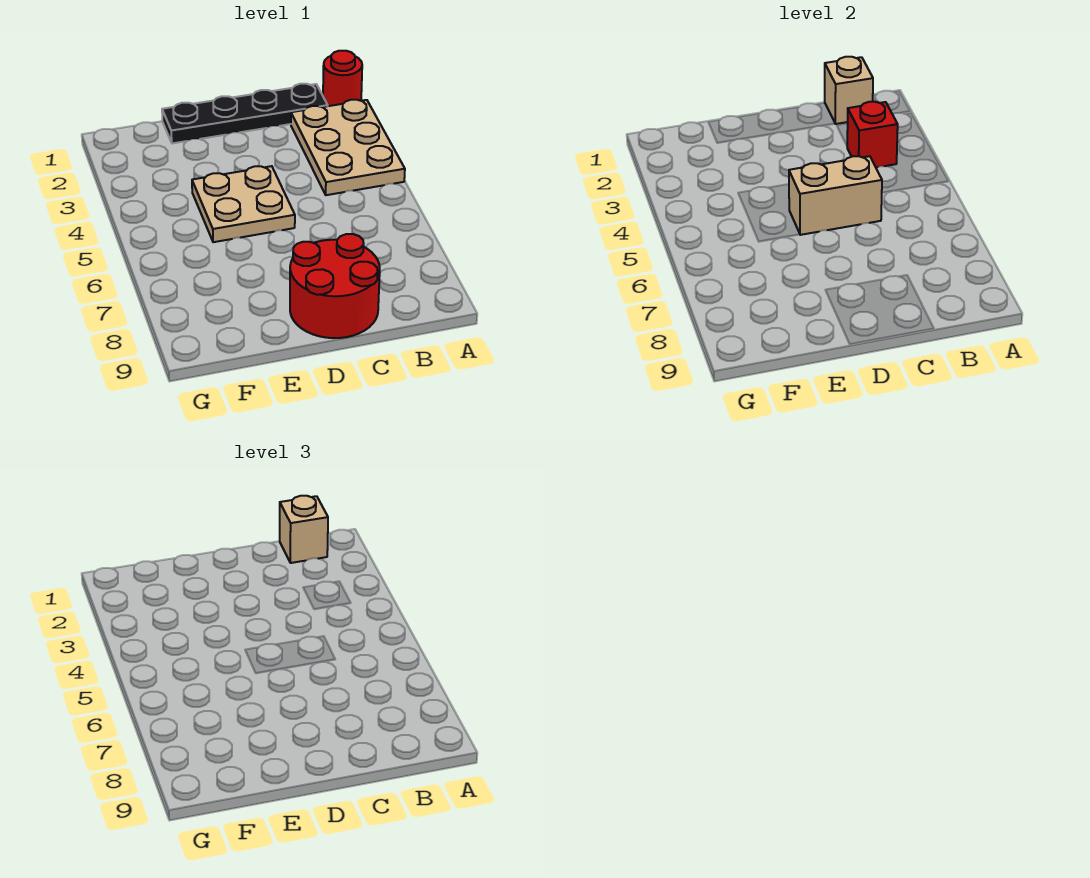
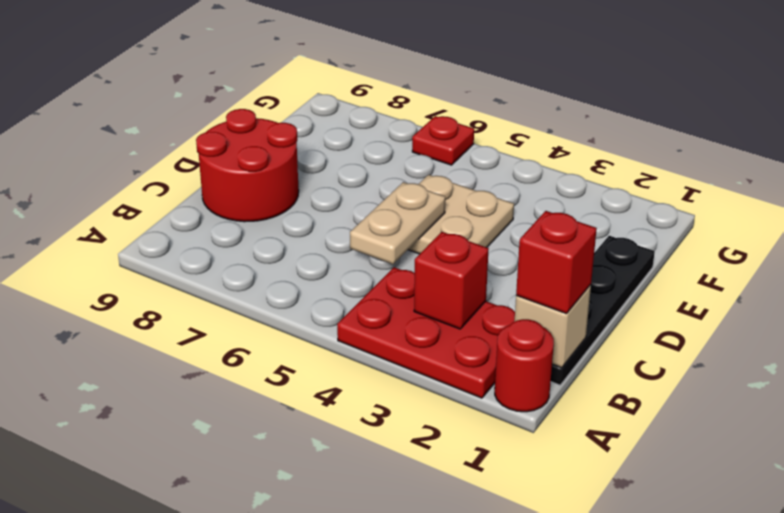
tan plate A2:B4 level 1 -> red plate A2:B4 level 1
tan brick B1 level 3 -> red brick B1 level 3
tan brick C5:D5 level 2 -> tan plate C5:D5 level 2
none -> red plate G6 level 1

